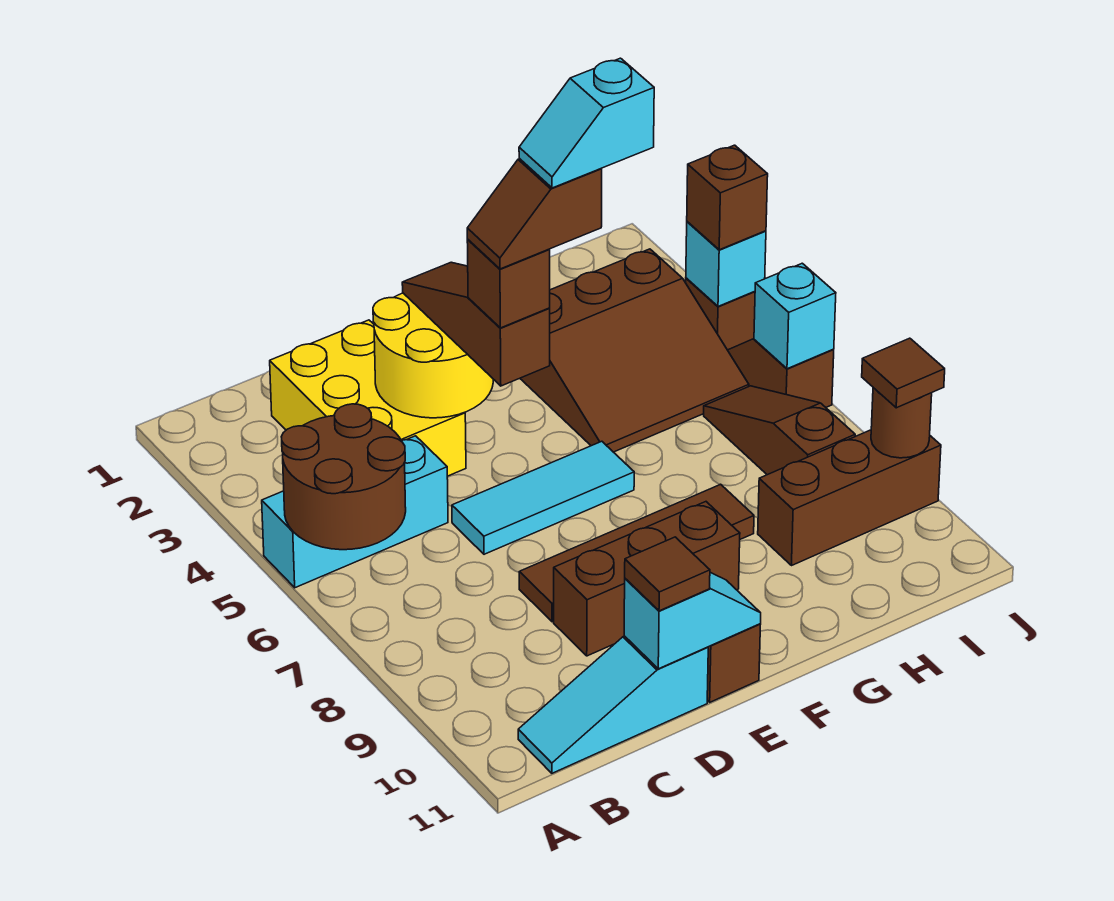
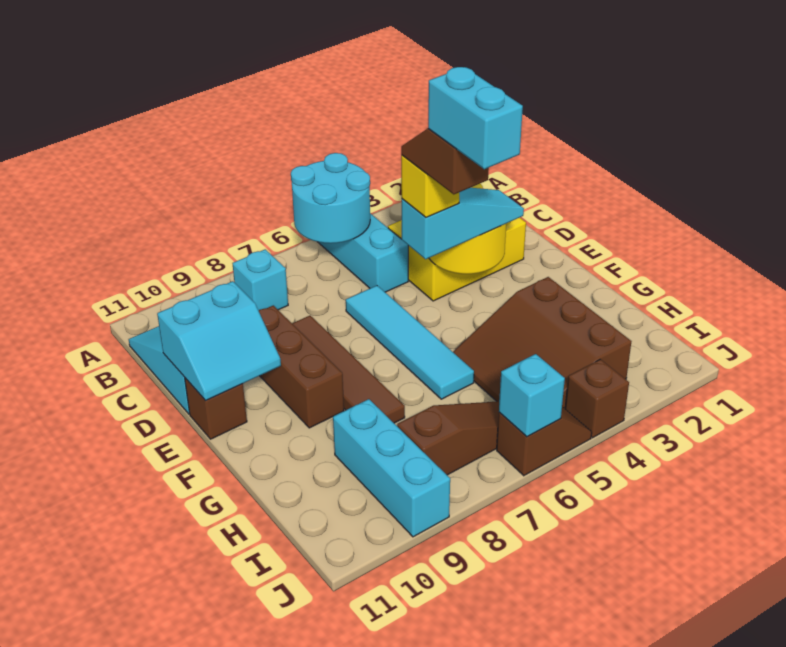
brown round brick A5:B6 level 2 -> cyan round brick A5:B6 level 2
cyan tile D6:F6 level 1 -> cyan tile D6:G6 level 1
cyan slope D11:E11 level 2 top D -> cyan slope D10:E11 level 2 top D
brown tile D11 level 3 -> none
brown slope E3:E5 level 3 top 5 -> cyan slope E3:E5 level 3 top 5
brown brick E5 level 4 -> yellow brick E5 level 4
cyan slope F5:G5 level 6 top G -> cyan brick F5:G5 level 6
brown brick H9:J9 level 1 -> cyan brick H9:J9 level 1
cyan brick J4 level 2 -> cyan brick B8 level 1
brown brick J4 level 3 -> none
brown round brick J9 level 2 -> none
brown tile J9 level 3 -> none

